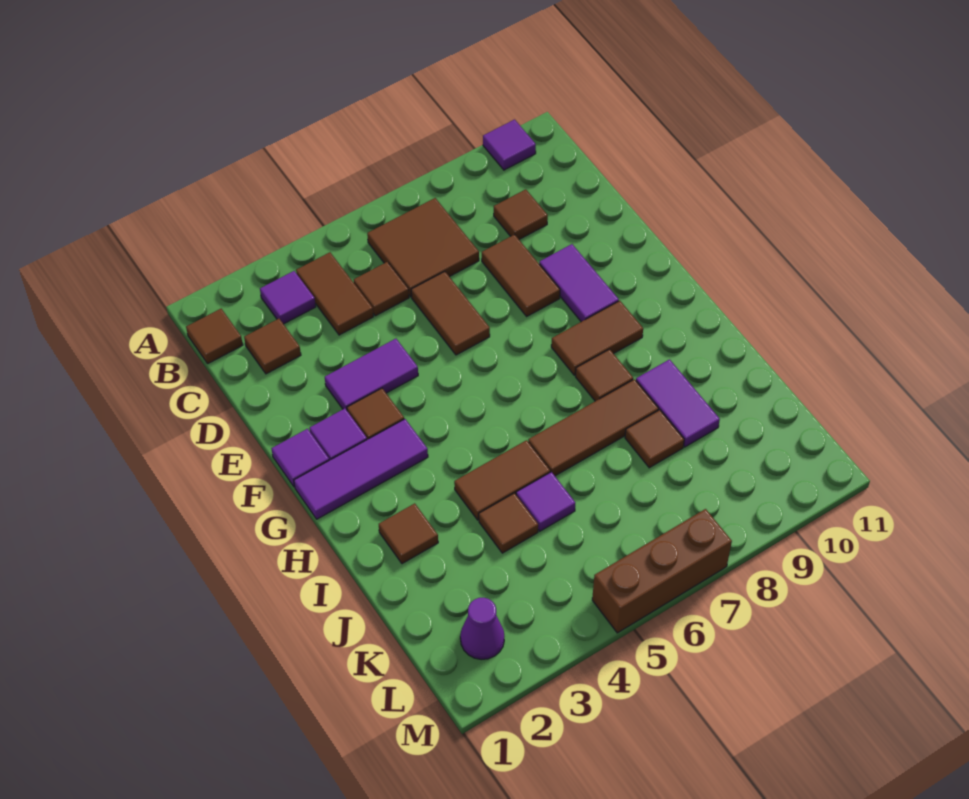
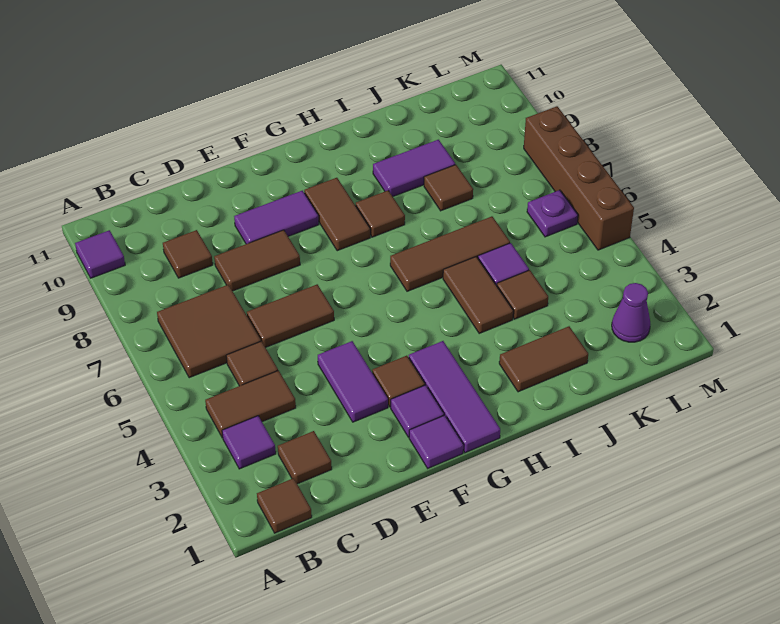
brown tile I2 level 1 -> brown tile I2:J2 level 1
brown tile I6:I8 level 1 -> brown tile H6:J6 level 1
none -> purple plate L6 level 1
brown brick M5:M7 level 1 -> brown brick M5:M8 level 1

